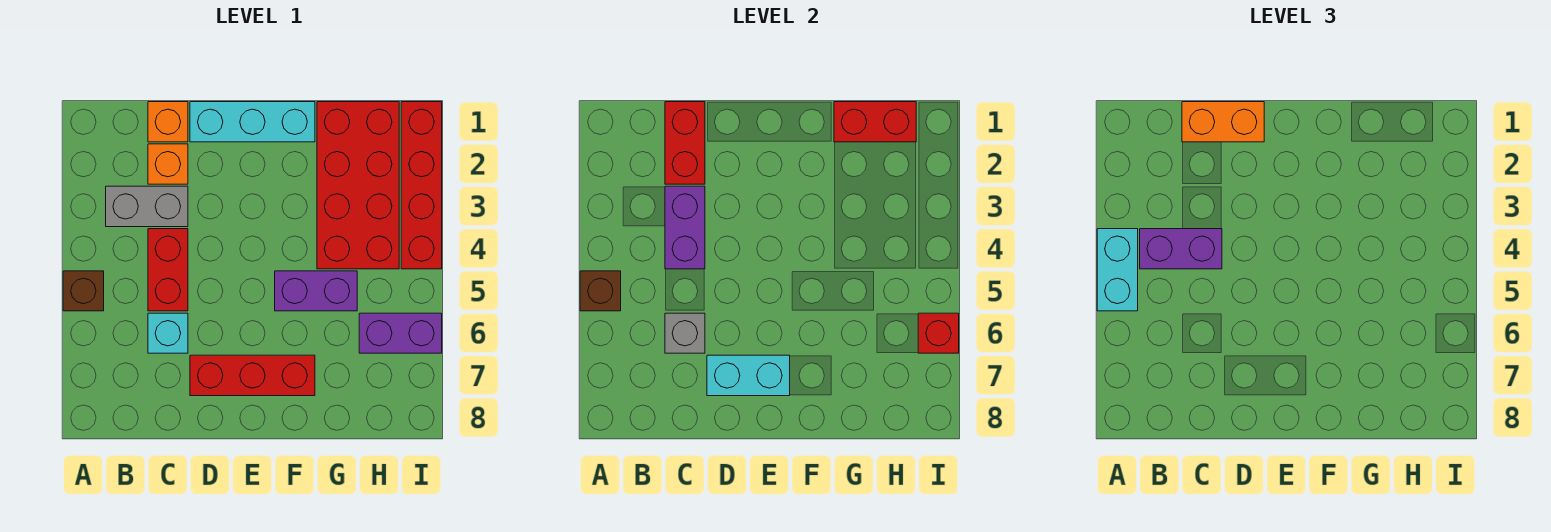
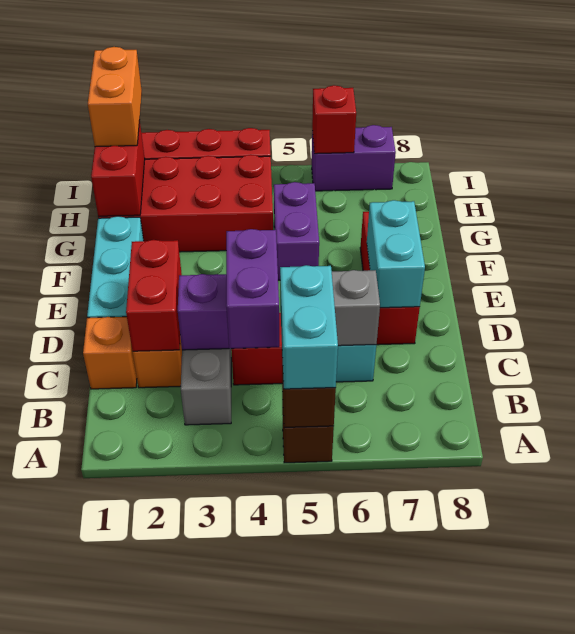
cyan brick A4:A5 level 3 -> cyan brick A5:B5 level 3
red brick C1:C2 level 2 -> red brick C2:D2 level 2
orange brick C1:D1 level 3 -> orange brick H1:I1 level 3
purple brick H6:I6 level 1 -> purple brick I6:I7 level 1

